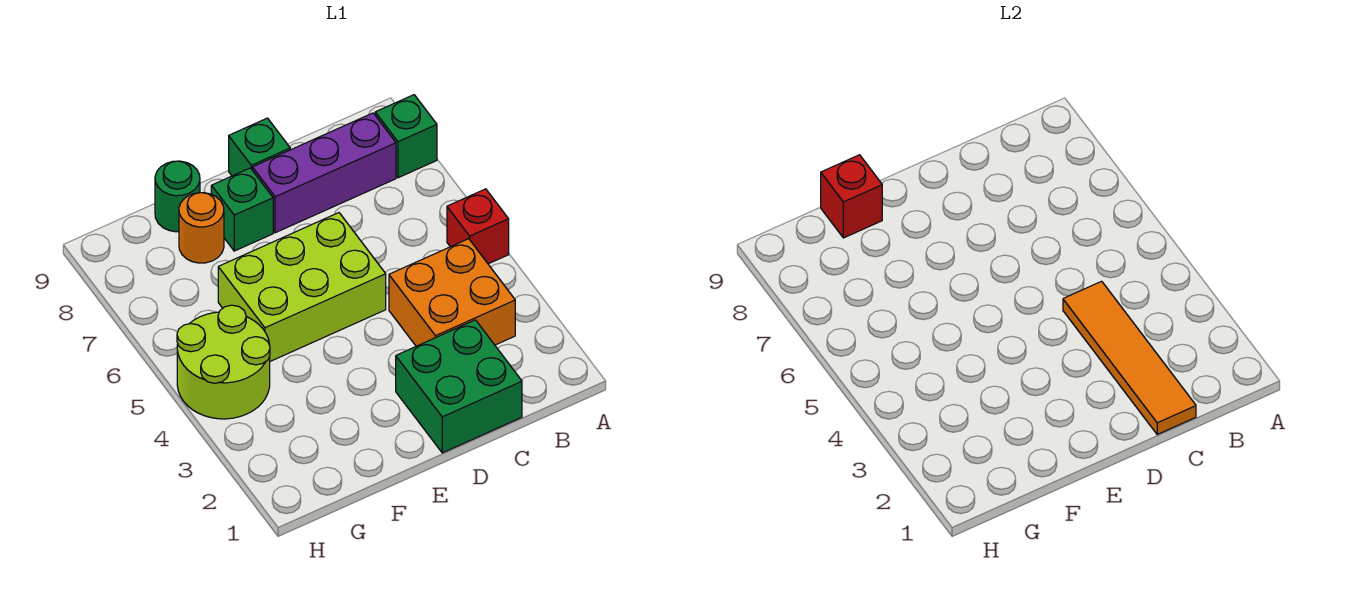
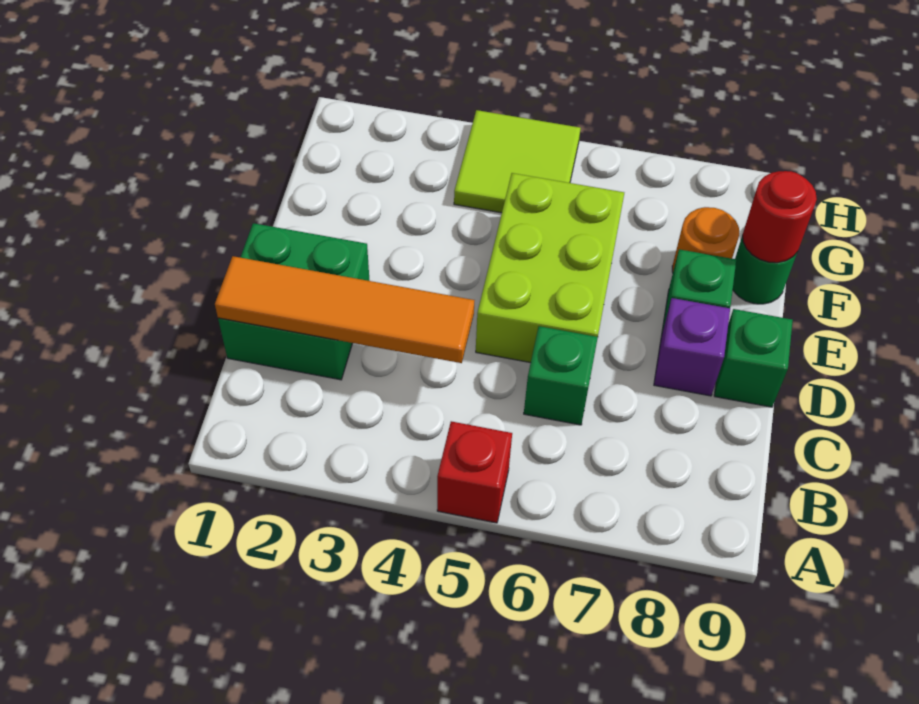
green brick A8 level 1 -> green brick C6 level 1
orange brick B3:C4 level 1 -> none
purple brick B8:D8 level 1 -> purple brick D8 level 1
red brick F9 level 2 -> red round brick F9 level 2
lime round brick G4:H5 level 1 -> lime tile G4:H5 level 1

